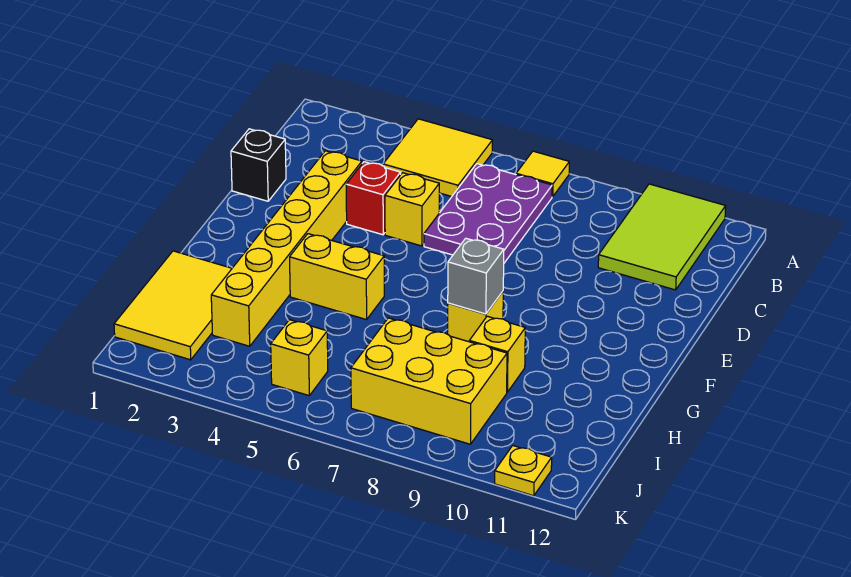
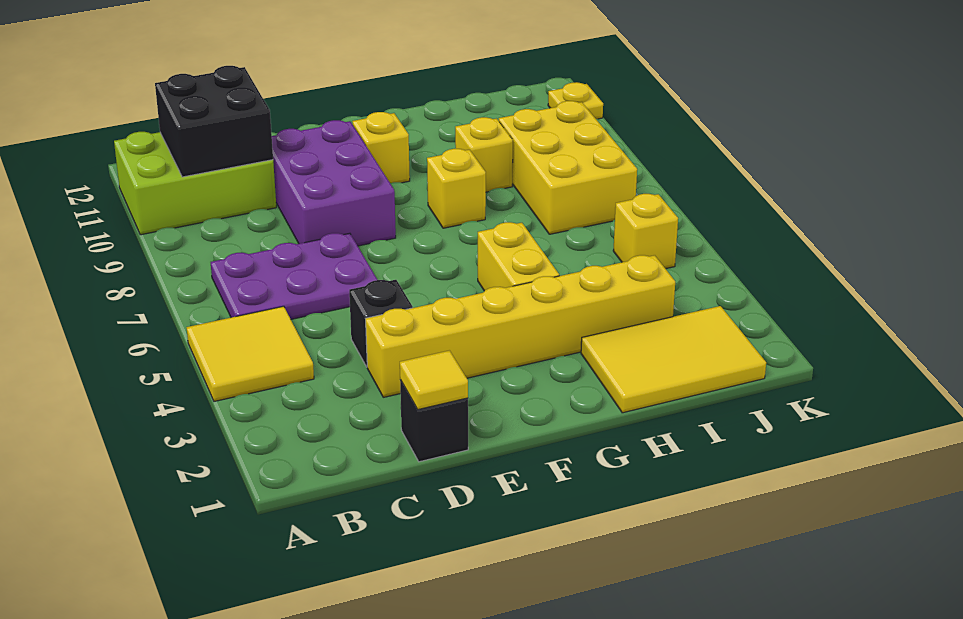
yellow tile A7 level 1 -> yellow tile D1 level 2
lime tile A10:C11 level 1 -> lime brick A10:C11 level 1
none -> black brick B10:C11 level 2
red brick D4 level 1 -> black brick D4 level 1
yellow brick D5 level 1 -> yellow brick F10 level 1
none -> purple brick D8:E10 level 1
grey brick G8 level 2 -> none

